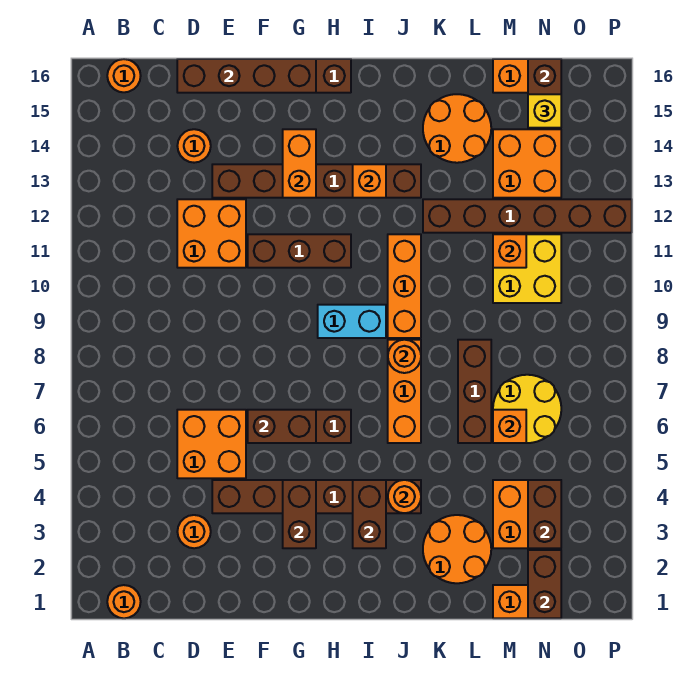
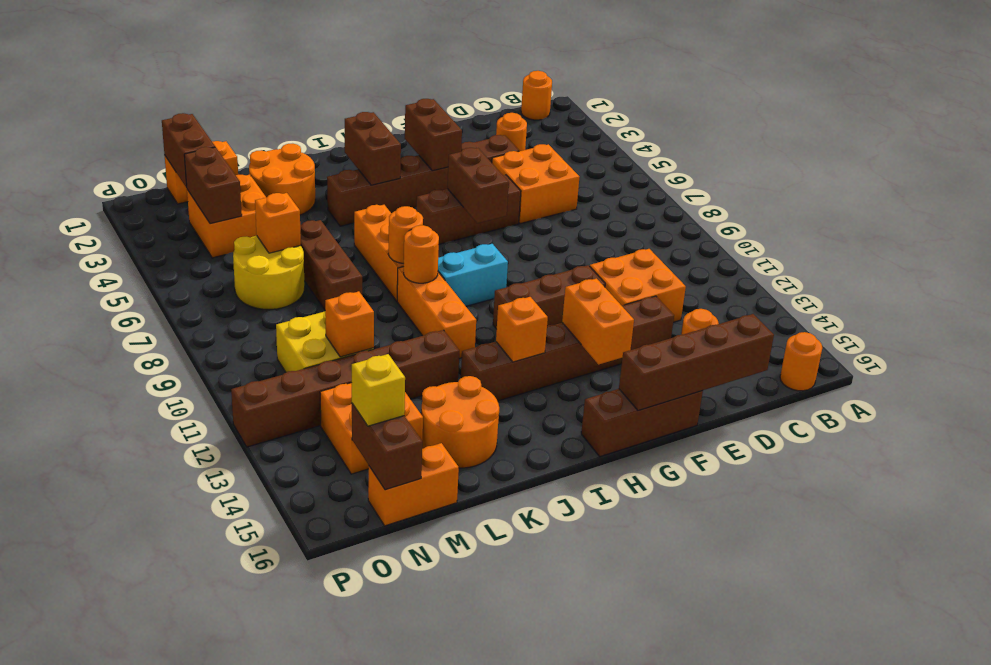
brown brick F6:G6 level 2 -> brown brick G6:G7 level 2
orange round brick J4 level 2 -> orange round brick J9 level 2

